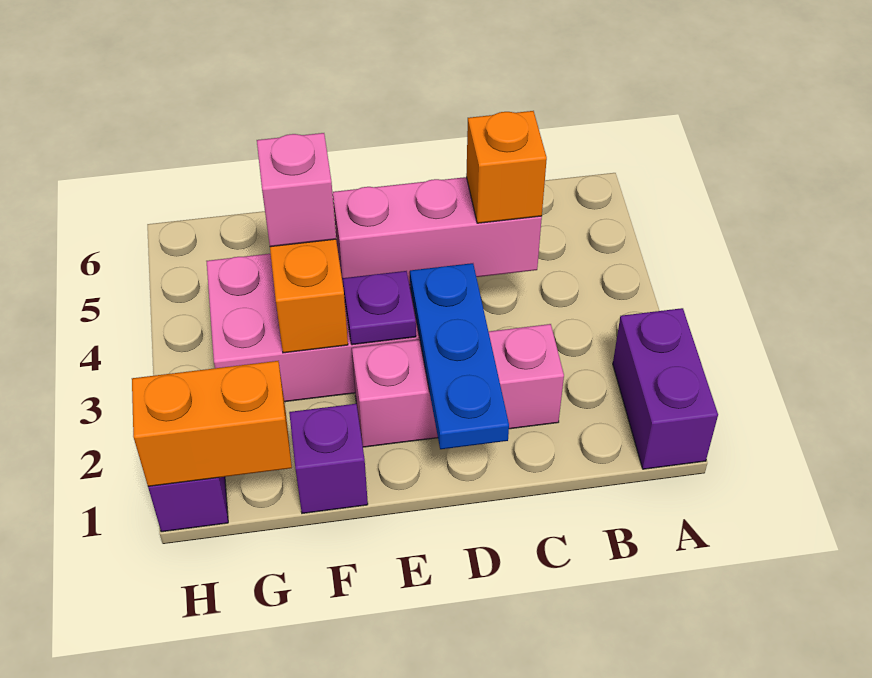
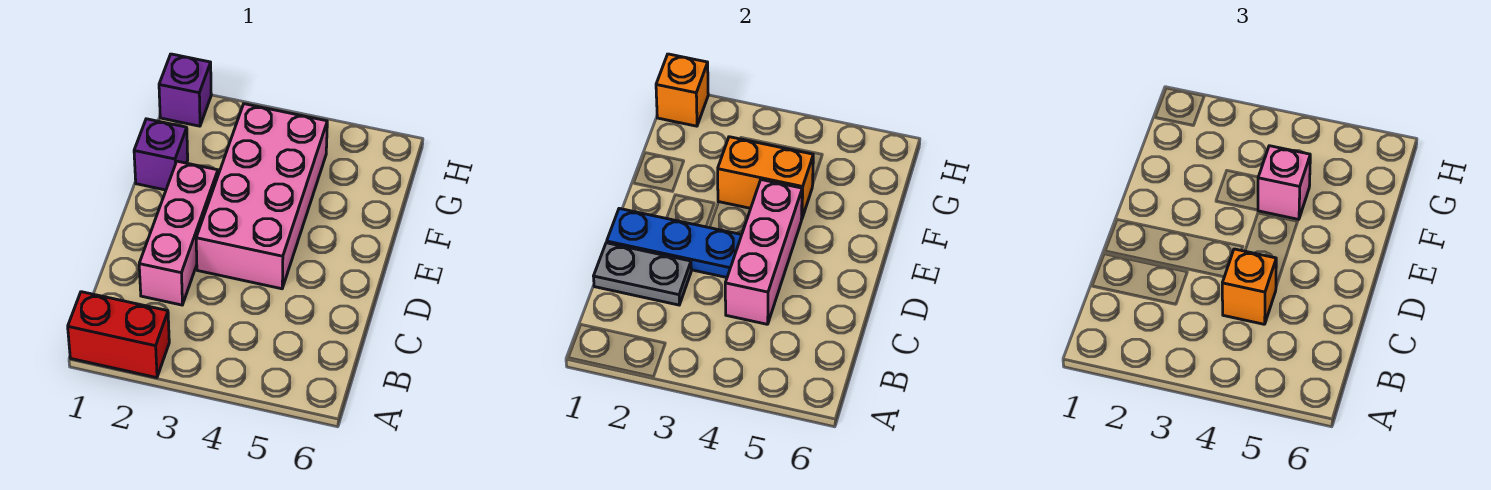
purple brick A1:A2 level 1 -> red brick A1:A2 level 1
none -> grey plate C1:C2 level 2
purple plate E3 level 2 -> none
orange brick G1:H1 level 2 -> orange brick H1 level 2

